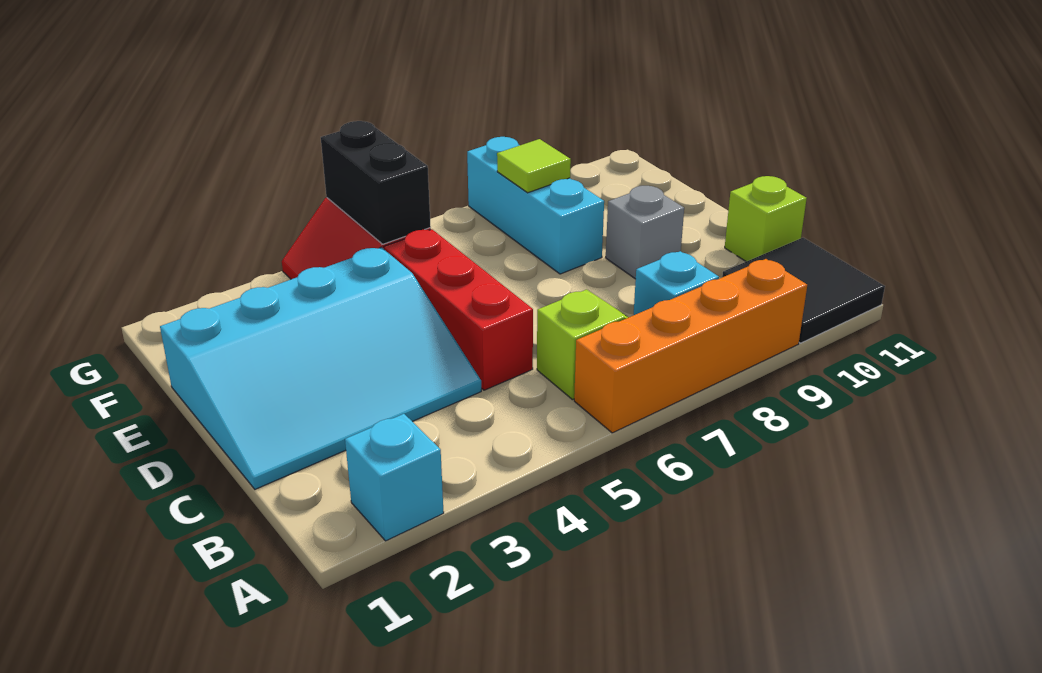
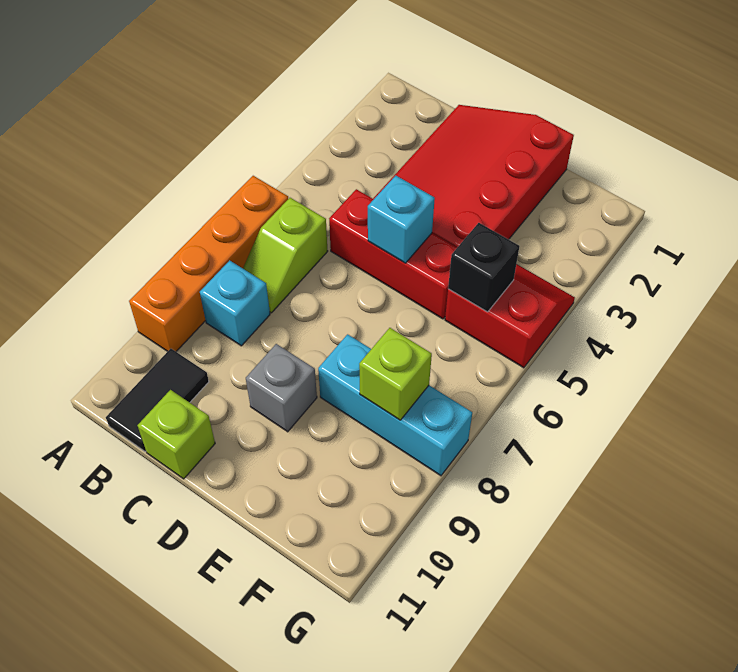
cyan brick A2 level 1 -> cyan brick D5 level 2
black tile A10:B11 level 1 -> black tile B10:B11 level 1
cyan slope C1:E4 level 1 top E -> red slope C1:E4 level 1 top E
black brick F5:G5 level 2 -> black brick F5 level 2
lime tile F8 level 2 -> lime brick F8 level 2

